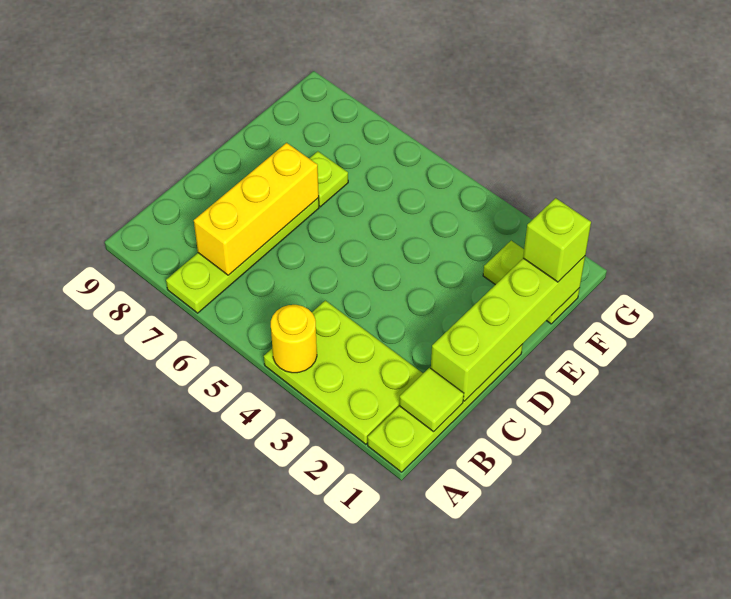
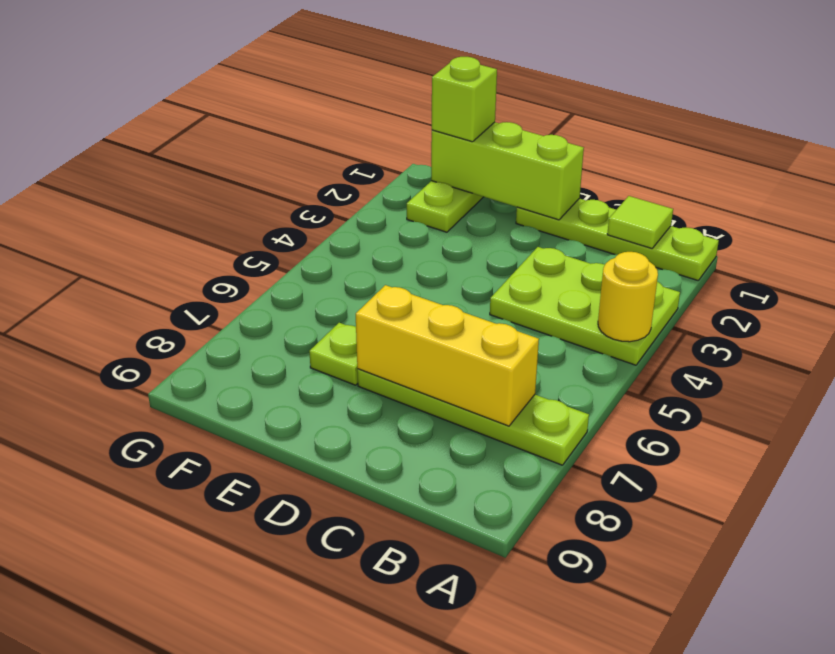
lime plate A2:B4 level 1 -> lime plate A3:C4 level 1
lime brick C1:F1 level 2 -> lime brick D1:F1 level 2

